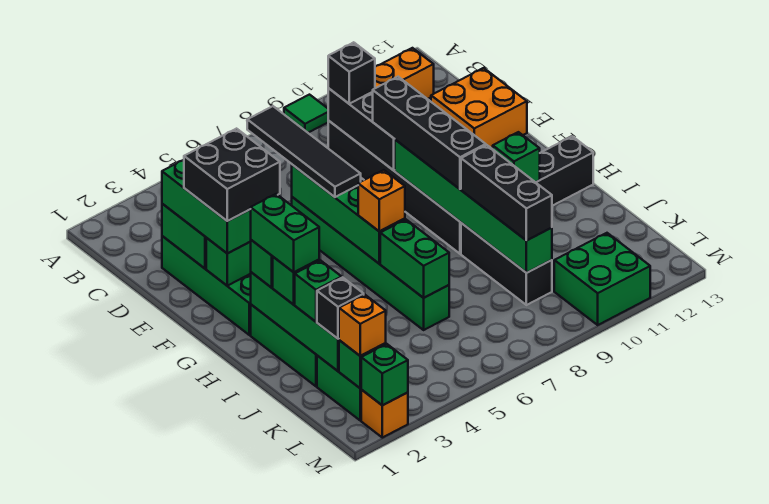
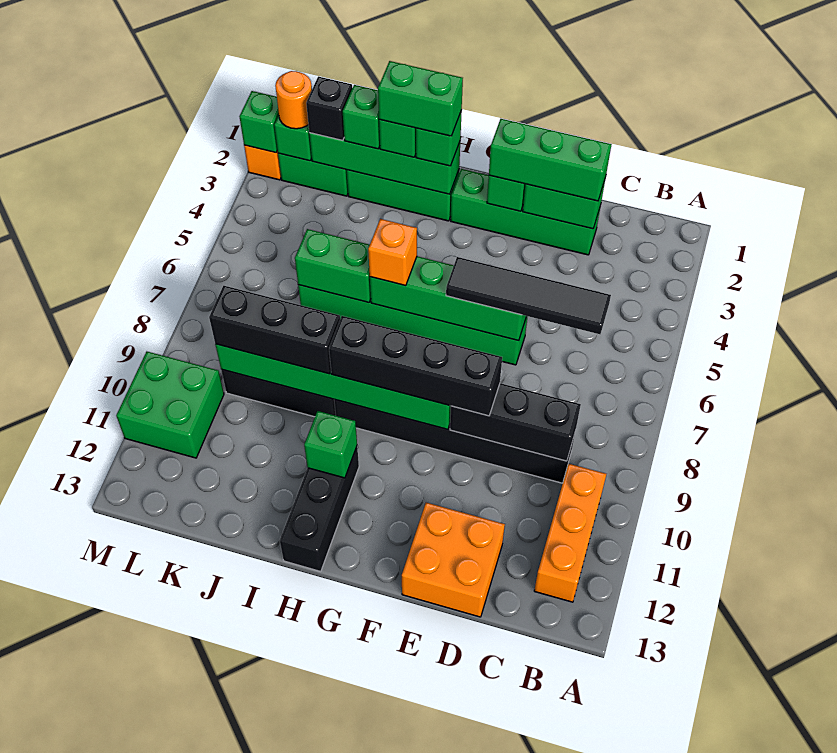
green tile A9 level 1 -> none
black brick C9 level 3 -> none
black brick E2:F3 level 4 -> none
orange brick L2 level 3 -> orange round brick L2 level 3

